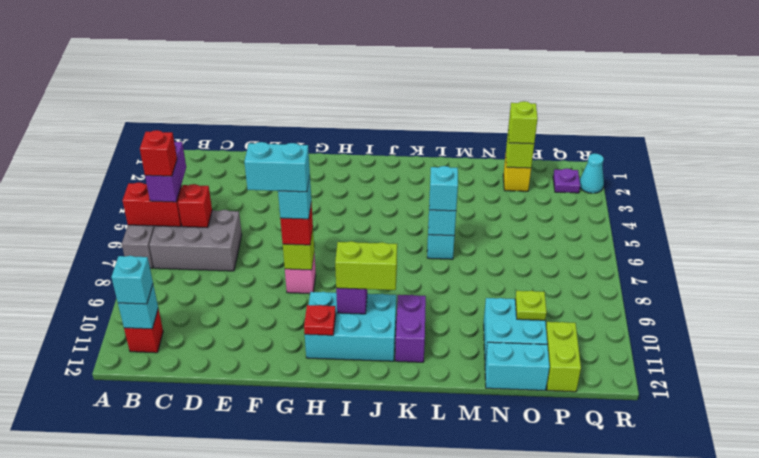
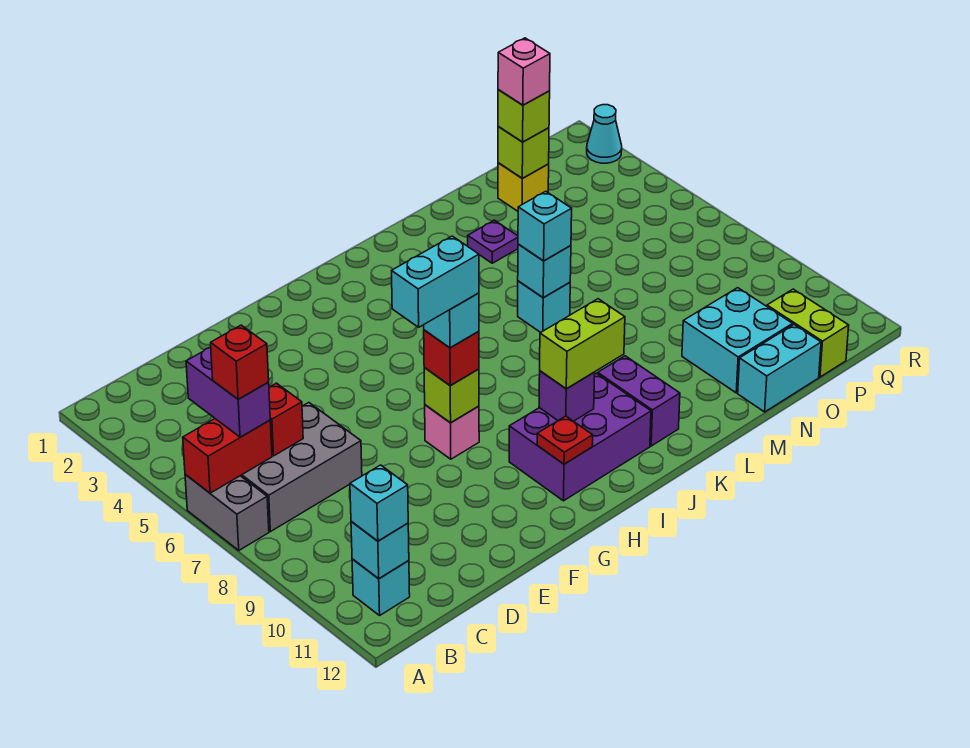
red brick B11 level 1 -> cyan brick B11 level 1
cyan brick H10:J11 level 1 -> purple brick H10:J11 level 1
none -> pink brick O2 level 4
lime plate O10 level 2 -> none
purple plate Q2 level 1 -> purple plate M3 level 1

